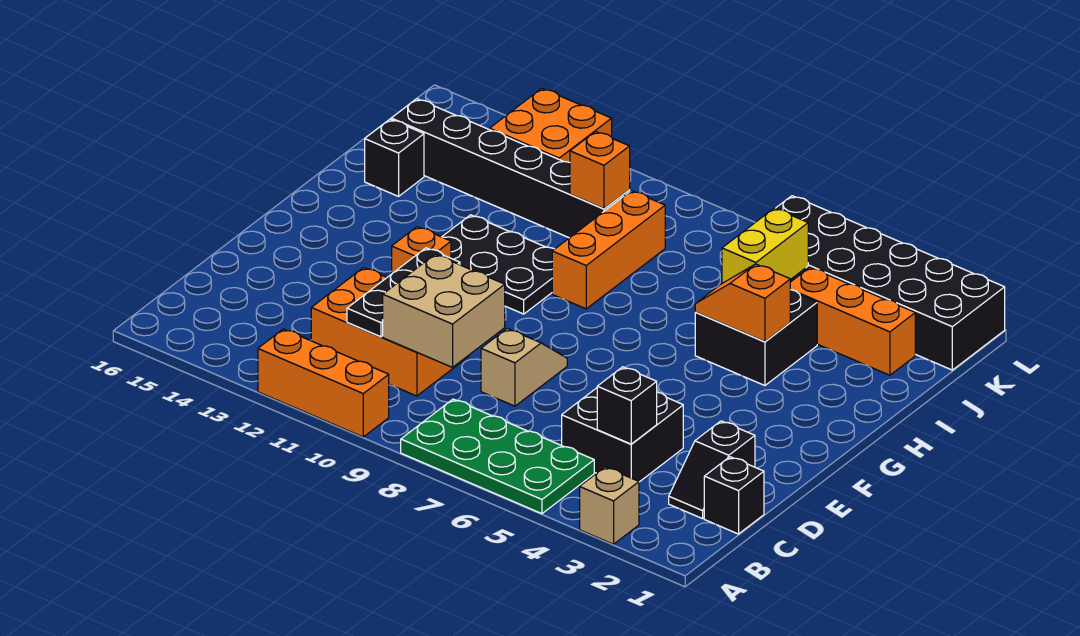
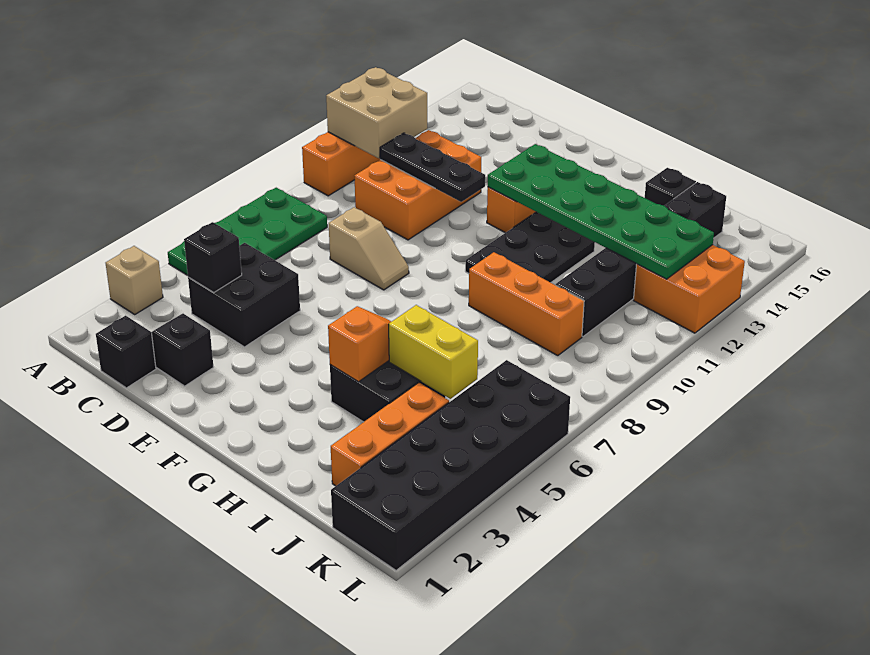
tan brick C9:D10 level 2 -> tan brick A11:B12 level 2
none -> green plate F12:K13 level 2
orange brick J10 level 2 -> none

